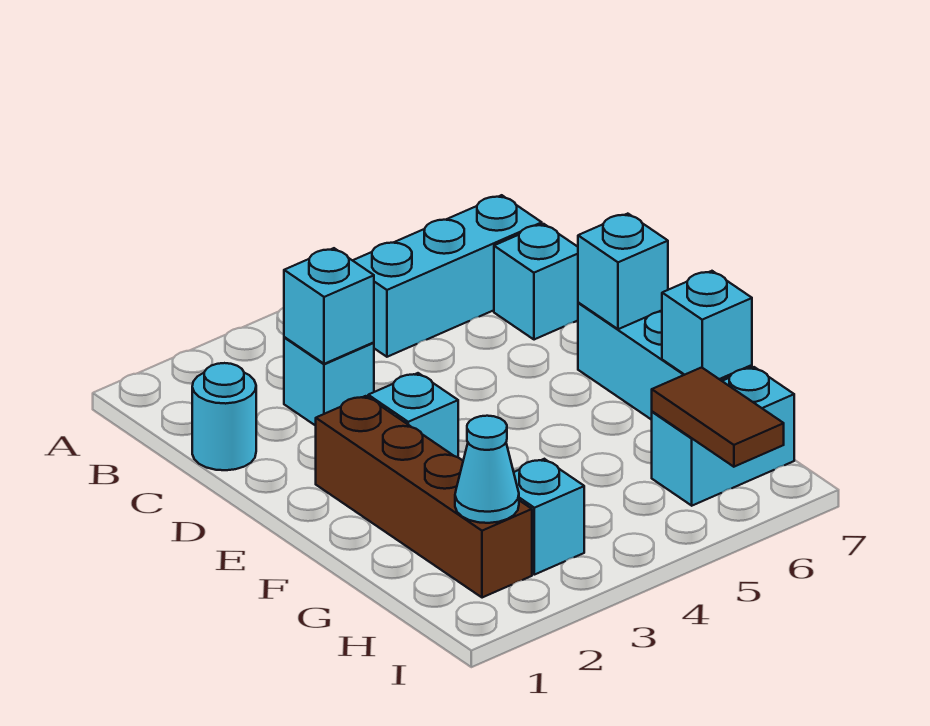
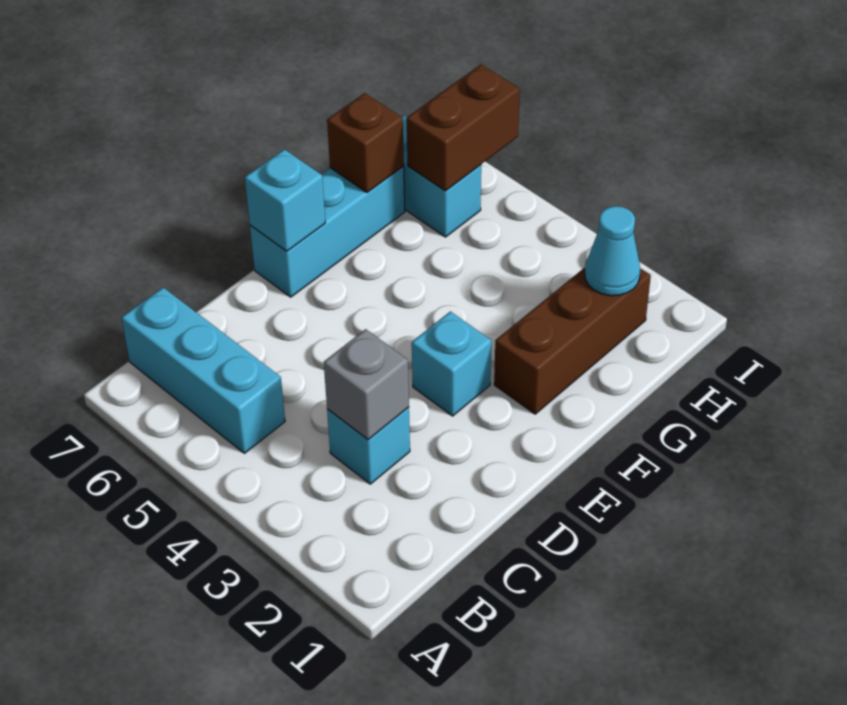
cyan round brick C1 level 1 -> none
cyan brick C3 level 2 -> grey brick C3 level 2
cyan brick C7 level 1 -> none
brown brick E2:H2 level 1 -> brown brick F2:H2 level 1
cyan brick G7 level 2 -> brown brick G7 level 2
cyan brick H3 level 1 -> none
brown tile H6:I6 level 2 -> brown brick H6:I6 level 2

